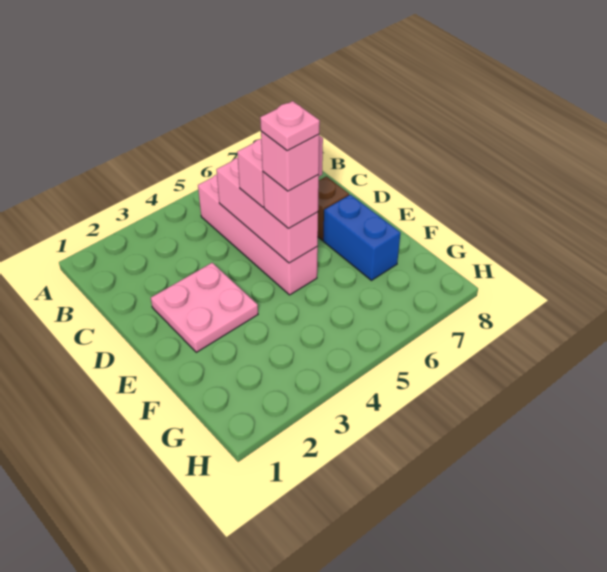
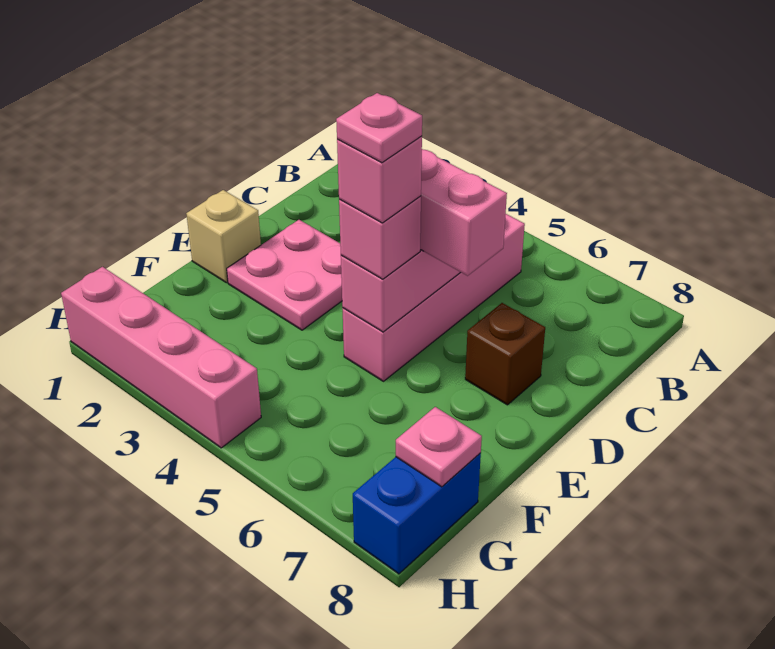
none -> tan brick E1 level 1
blue brick E7:F7 level 1 -> blue brick G8:H8 level 1
none -> pink plate G8 level 2
none -> pink brick H1:H4 level 1

